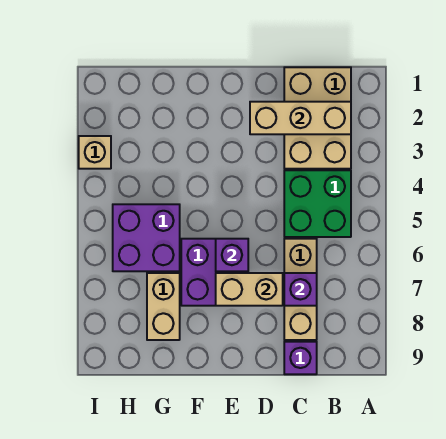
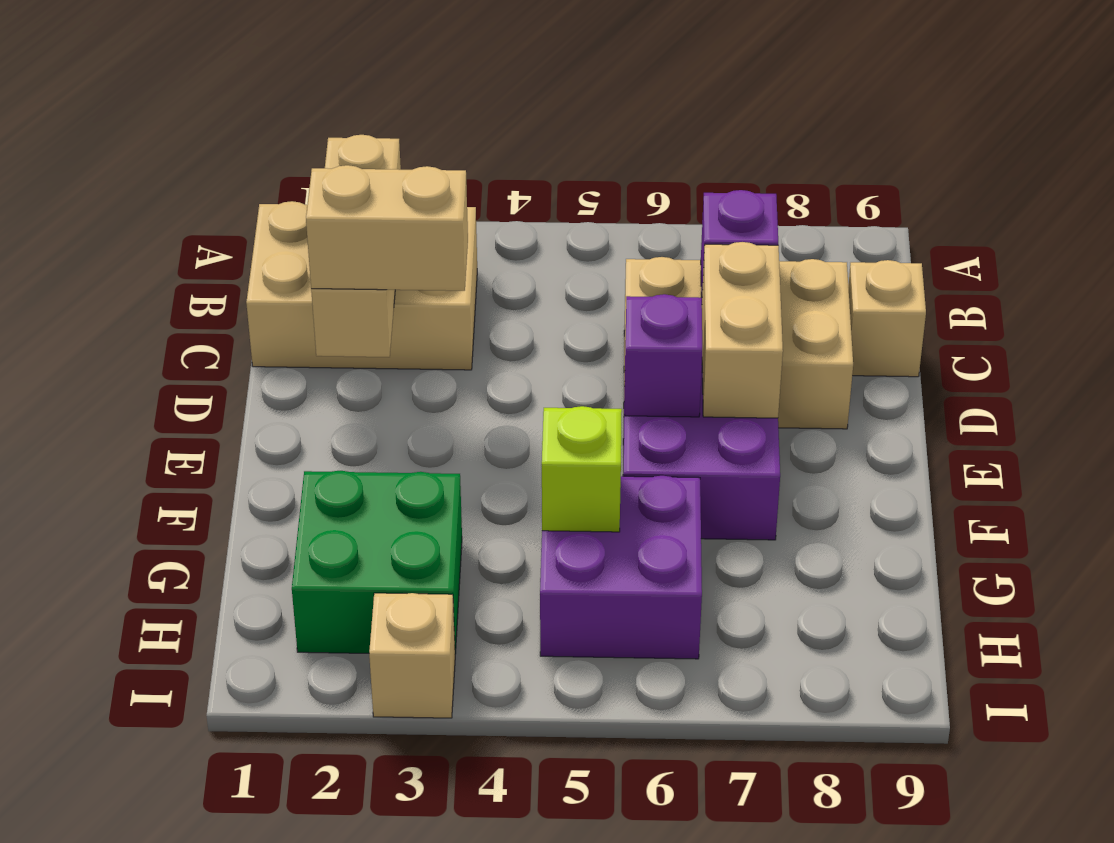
green brick B4:C5 level 1 -> green brick G2:H3 level 1
tan brick C6:C8 level 1 -> tan brick C6:D8 level 1
purple brick C9 level 1 -> tan brick C9 level 1
none -> lime brick G5 level 2
tan brick G7:G8 level 1 -> tan brick D2:D3 level 3

